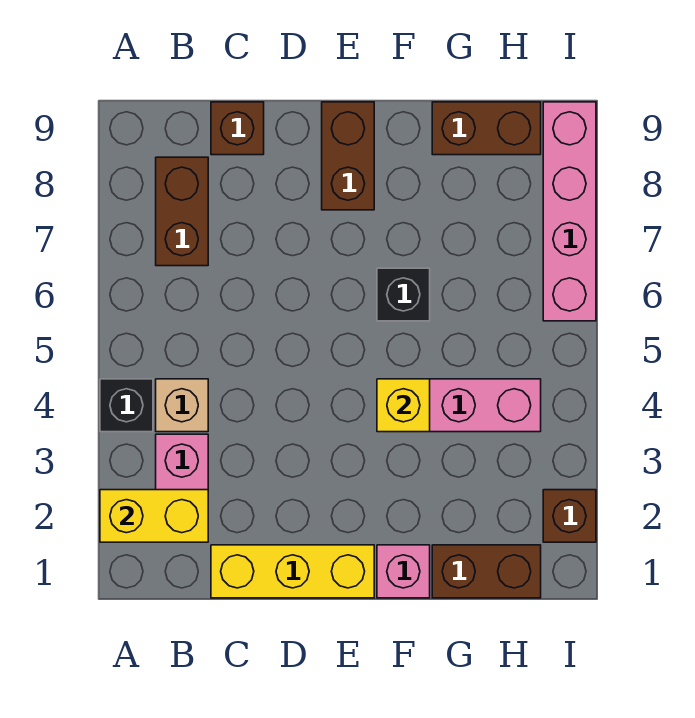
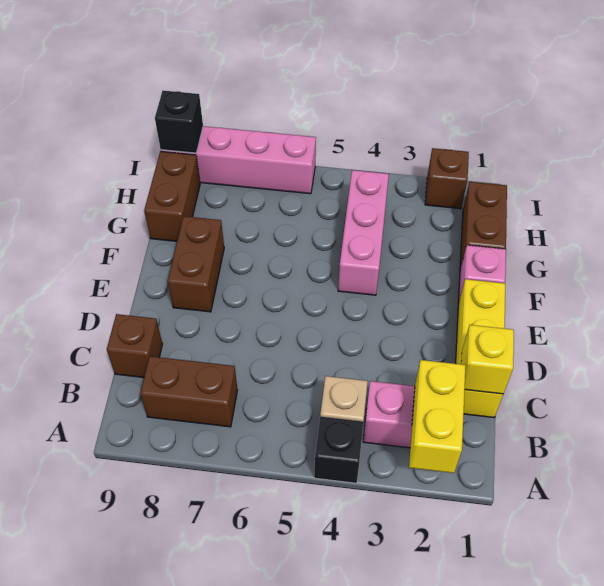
brown brick E8:E9 level 1 -> brown brick E8:F8 level 1
yellow brick F4 level 2 -> yellow brick C1 level 2
black brick F6 level 1 -> black brick I9 level 2

